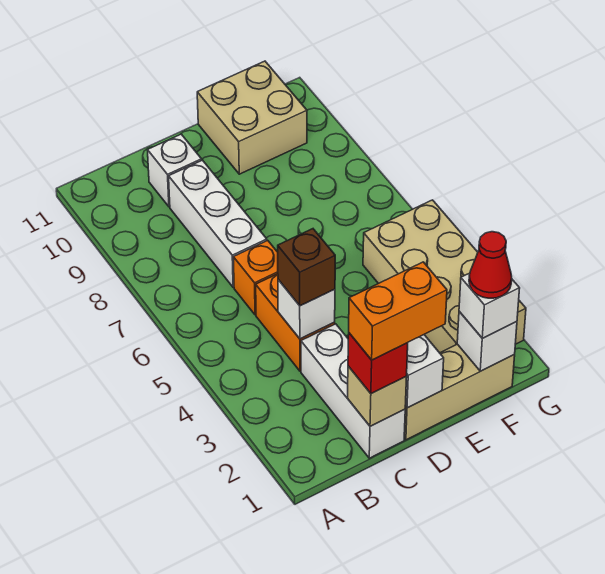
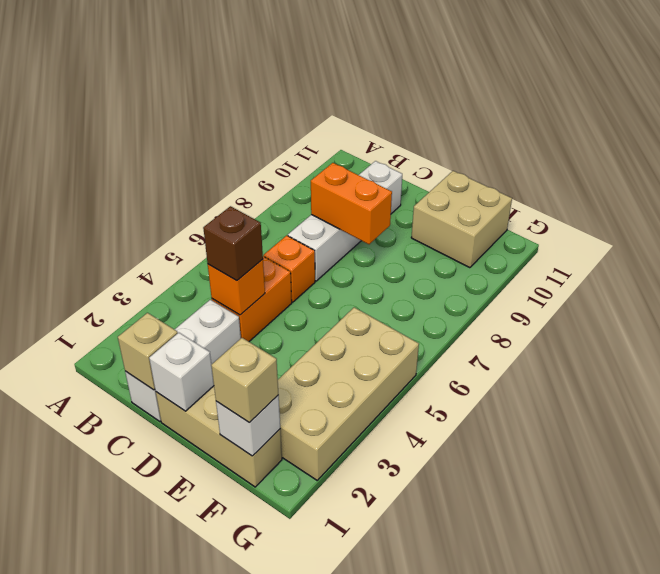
red brick C1 level 3 -> none
orange brick C1:D1 level 4 -> orange brick C8:D8 level 2
white brick C4 level 2 -> orange brick C4 level 2
white brick F1 level 3 -> tan brick F1 level 3
red cone F1 level 4 -> none

